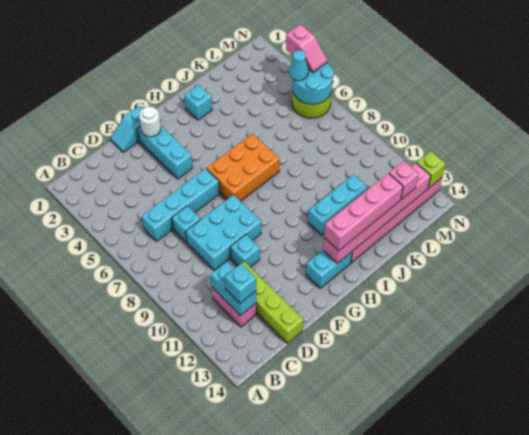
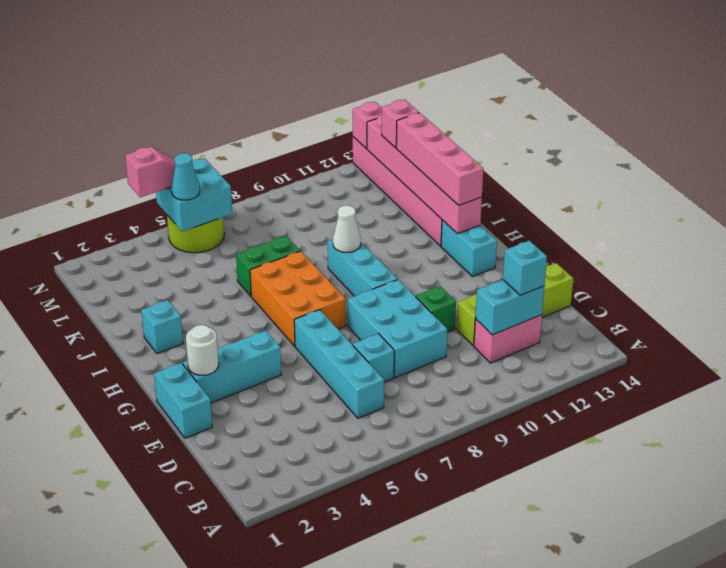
cyan slope E1:F1 level 1 top F -> cyan brick E1:F1 level 1
cyan brick E10 level 1 -> green brick E10 level 1
none -> white cone I9 level 2
cyan brick I11:K11 level 1 -> cyan brick G9:I9 level 1
none -> green brick J6:J7 level 1
cyan round brick M5:N6 level 2 -> cyan brick M5:N6 level 2
lime brick N13 level 2 -> pink brick N13 level 2

